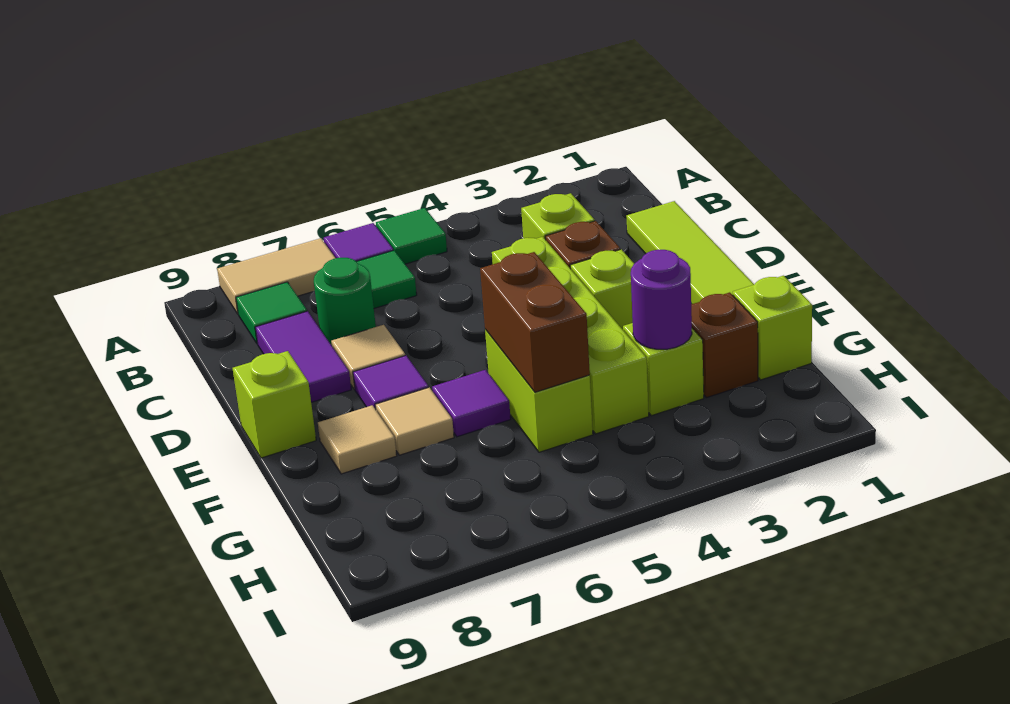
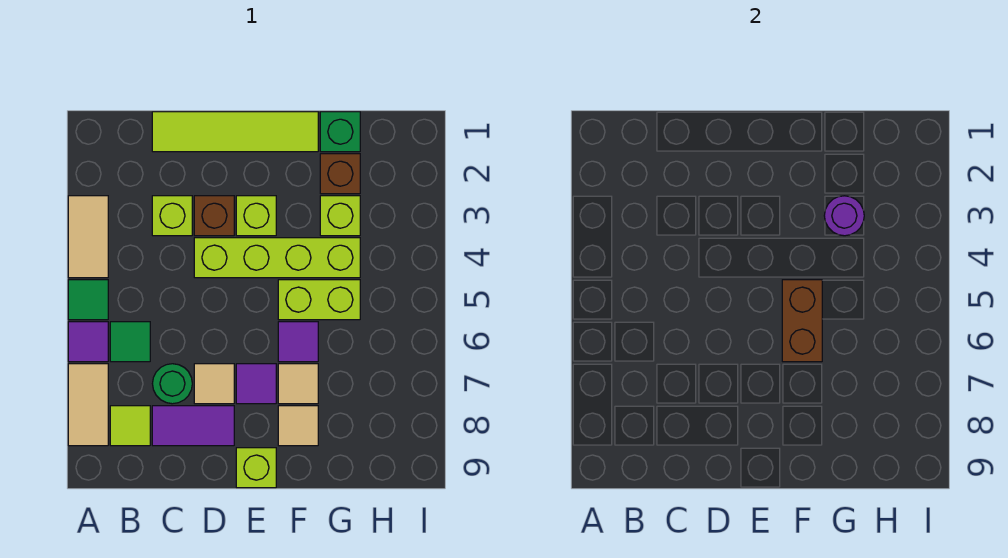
none -> tan tile A3:A4 level 1
green tile B8 level 1 -> lime tile B8 level 1
brown brick F5:G5 level 2 -> brown brick F5:F6 level 2
lime brick G1 level 1 -> green brick G1 level 1

